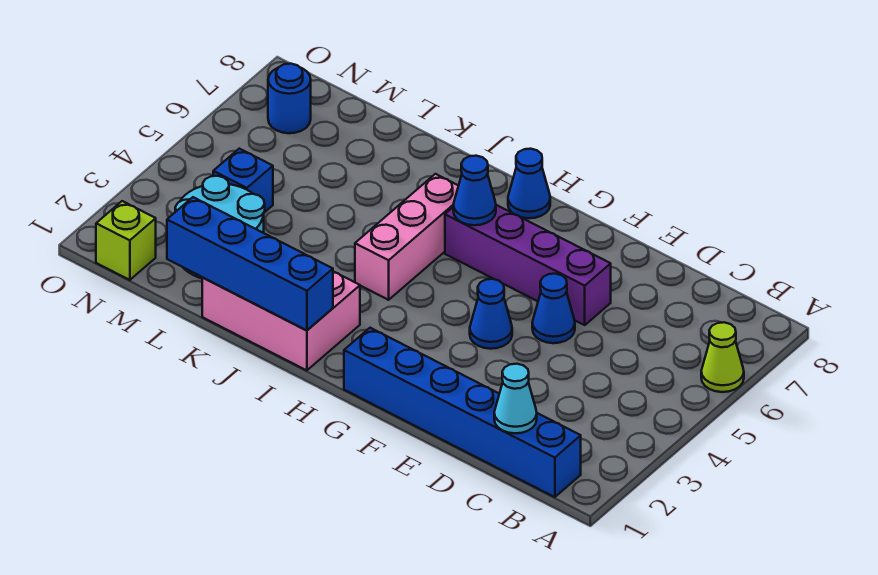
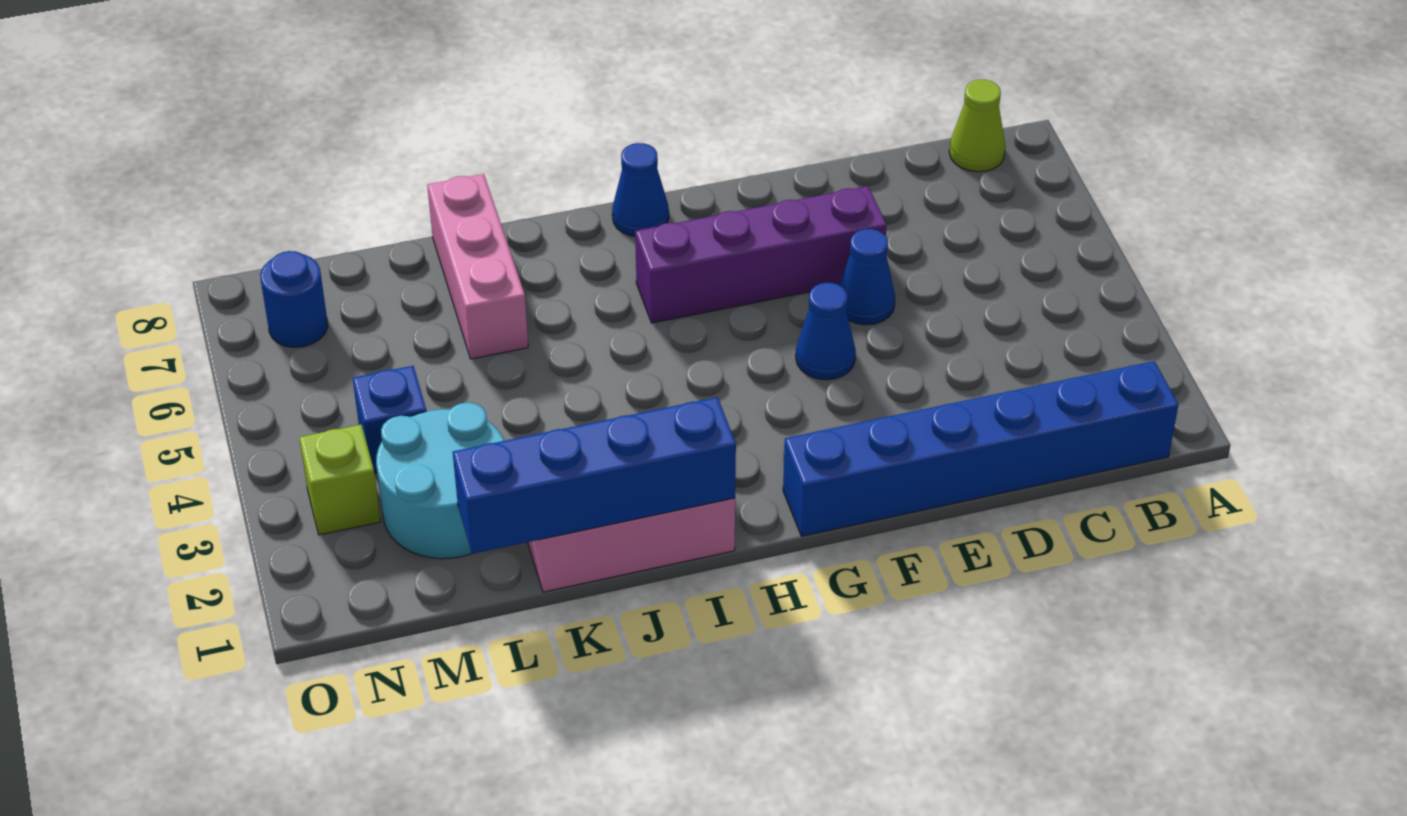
lime cone A6 level 1 -> lime cone B8 level 1
cyan cone C1 level 2 -> none
blue cone H6 level 2 -> none
pink brick I4:I6 level 1 -> pink brick K6:K8 level 1
lime brick N1 level 1 -> lime brick N3 level 1

